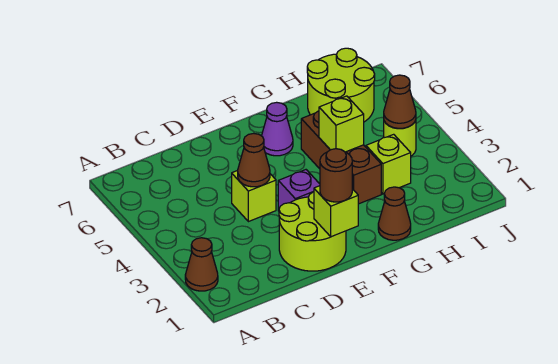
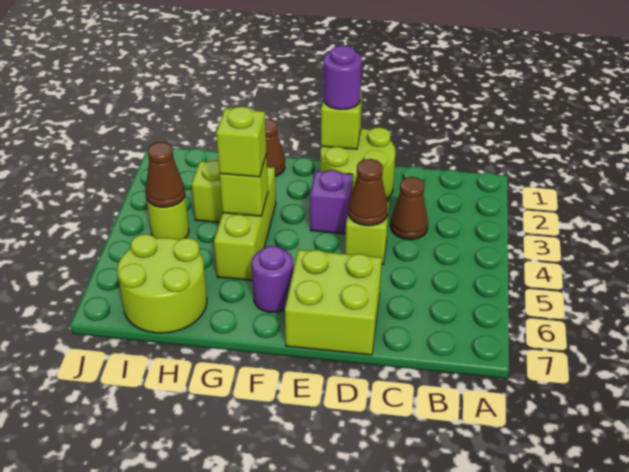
brown cone A2 level 1 -> brown cone C3 level 1
none -> lime brick D6:E7 level 1
brown round brick E1 level 3 -> purple round brick E1 level 3
purple cone F6 level 1 -> purple round brick F6 level 1
brown brick G3:G5 level 1 -> lime brick G3:G5 level 1
none -> lime brick G4 level 3

